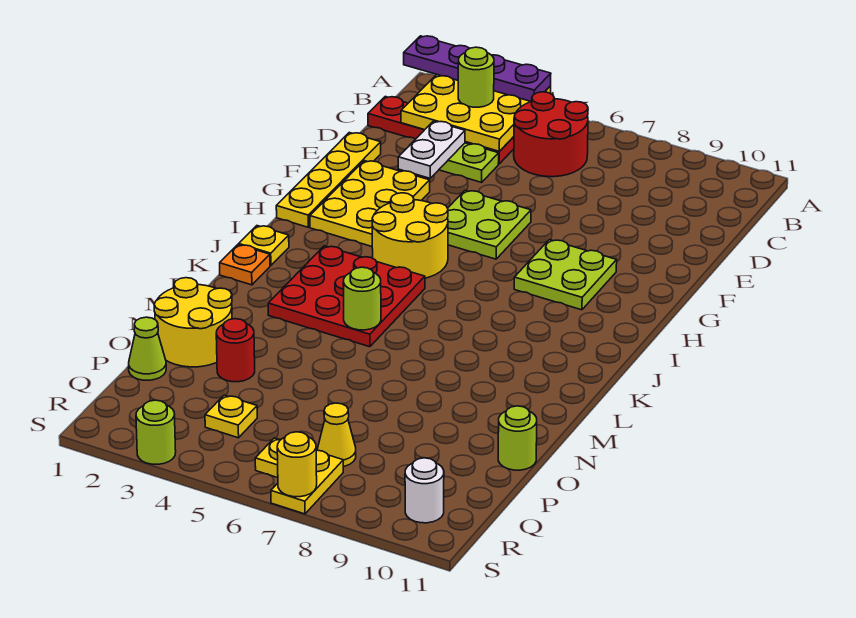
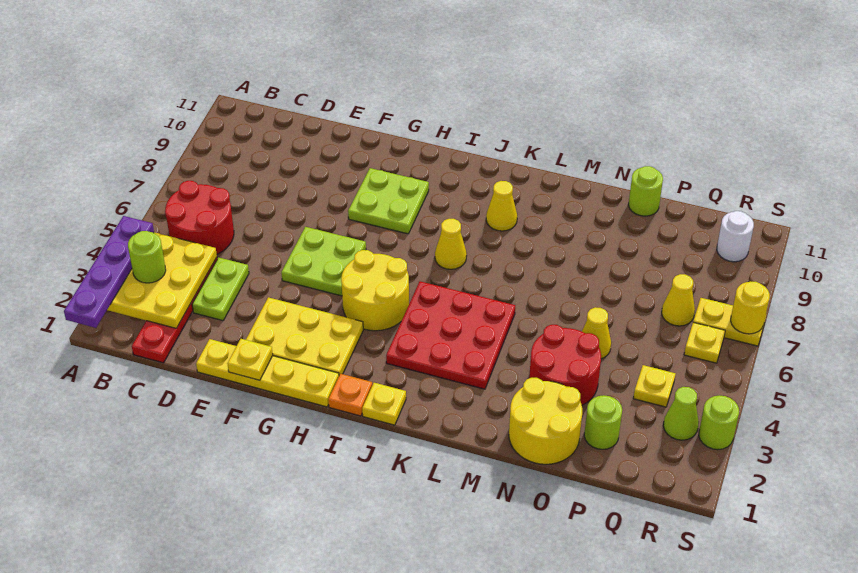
white plate D3:E3 level 2 -> none
none -> yellow plate F1 level 2
none -> yellow cone J7 level 1
orange plate K1 level 1 -> orange plate I1 level 1
none -> yellow cone K9 level 1
lime round brick L5 level 2 -> lime round brick P2 level 1
red round brick O3 level 1 -> red round brick N3:O4 level 1
none -> yellow cone O5 level 1
lime cone P1 level 1 -> lime cone R3 level 1

